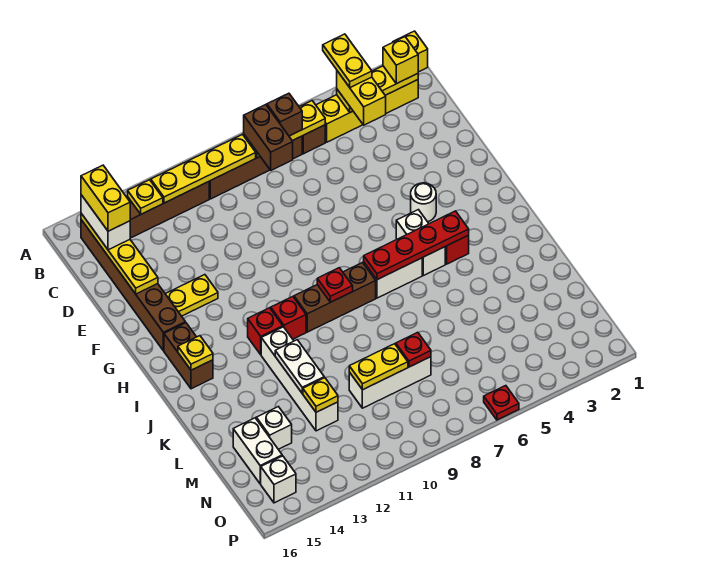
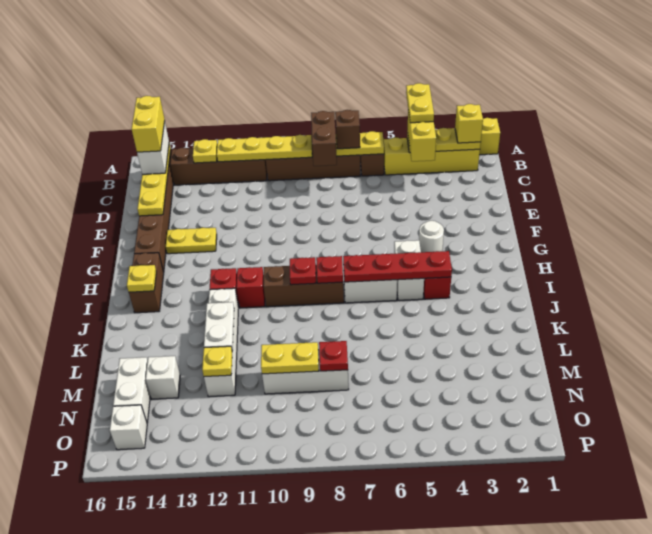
red plate P6 level 1 -> red plate I8 level 2

